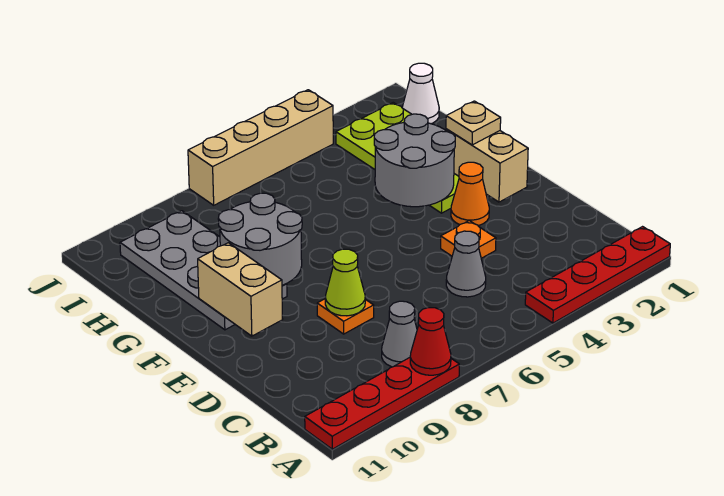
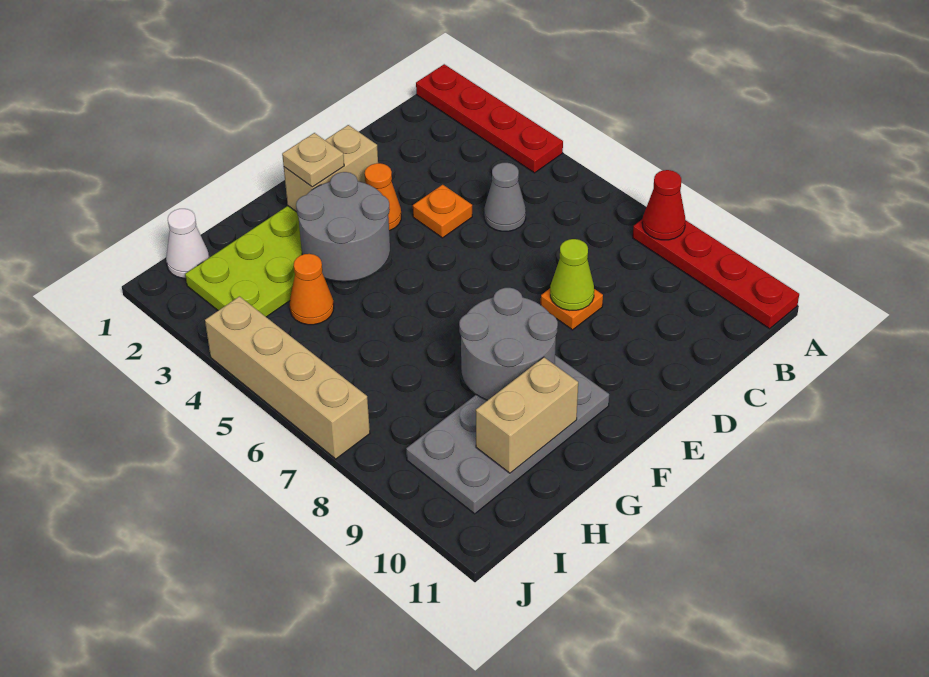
grey cone B8 level 1 -> none
tan brick E10:F10 level 2 -> tan brick G10:H10 level 2
none -> orange cone H4 level 1

